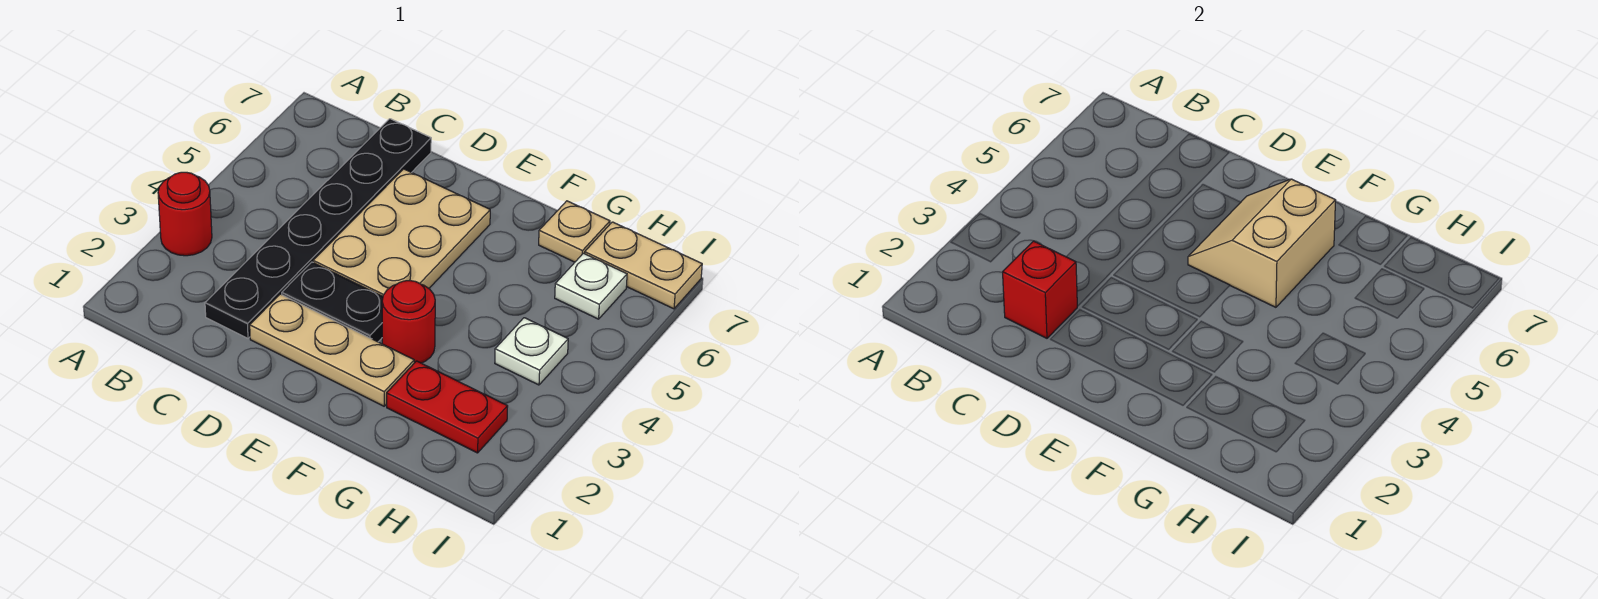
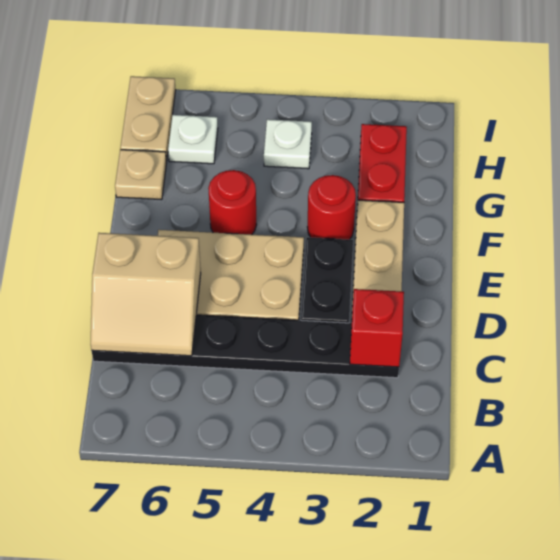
red round brick A3 level 1 -> red round brick F5 level 1
tan slope E5:F6 level 2 top F -> tan slope C6:D7 level 2 top D

